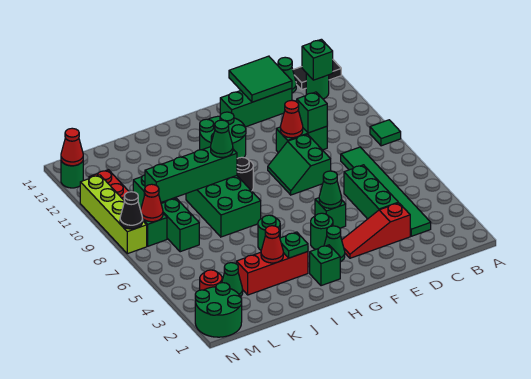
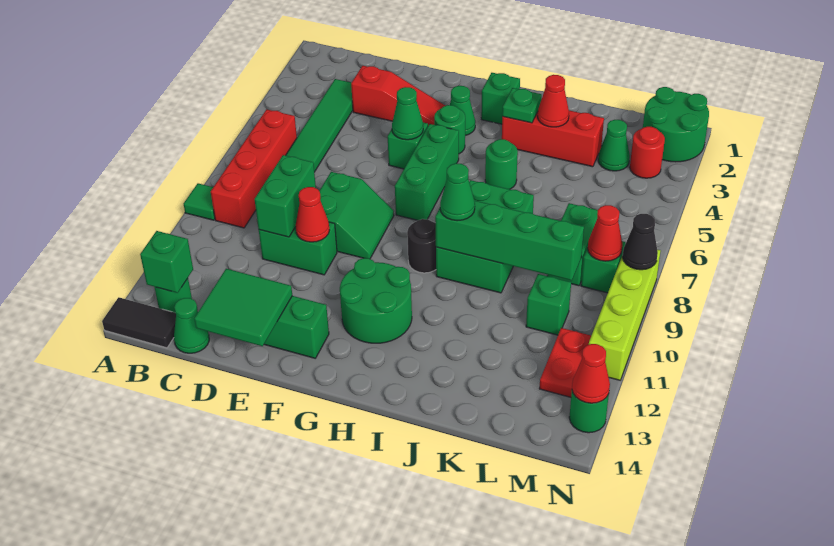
none -> red brick B6:B9 level 1
green brick D4:D6 level 1 -> green brick G5:G7 level 1
green brick D10 level 2 -> green brick D9:D10 level 2

